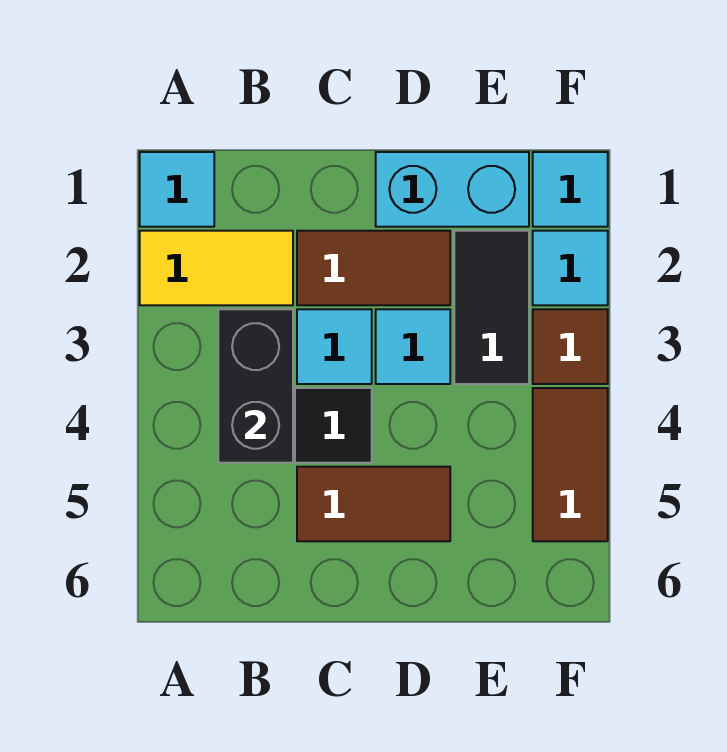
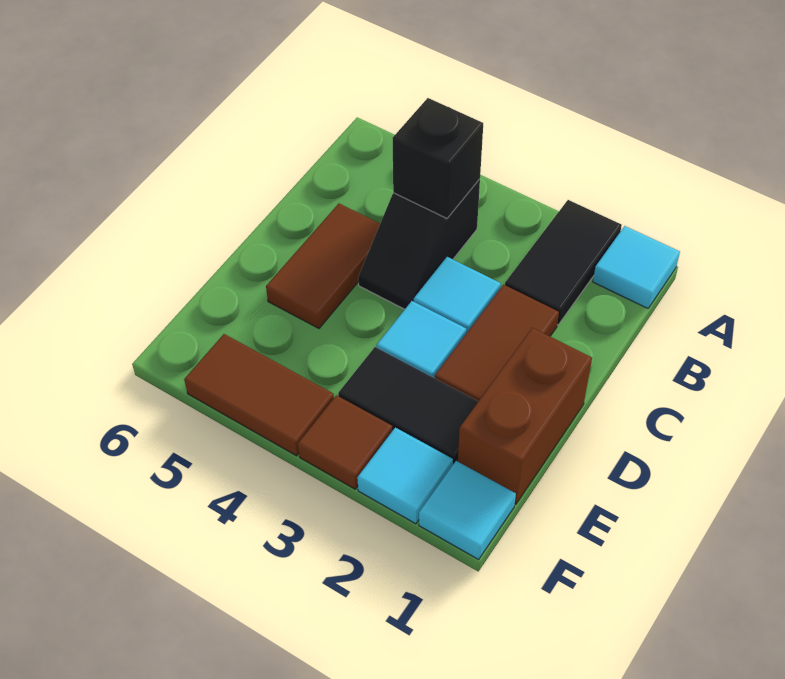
yellow tile A2:B2 level 1 -> black tile A2:B2 level 1
black brick B3:B4 level 2 -> black brick B4 level 2
cyan brick D1:E1 level 1 -> brown brick D1:E1 level 1

